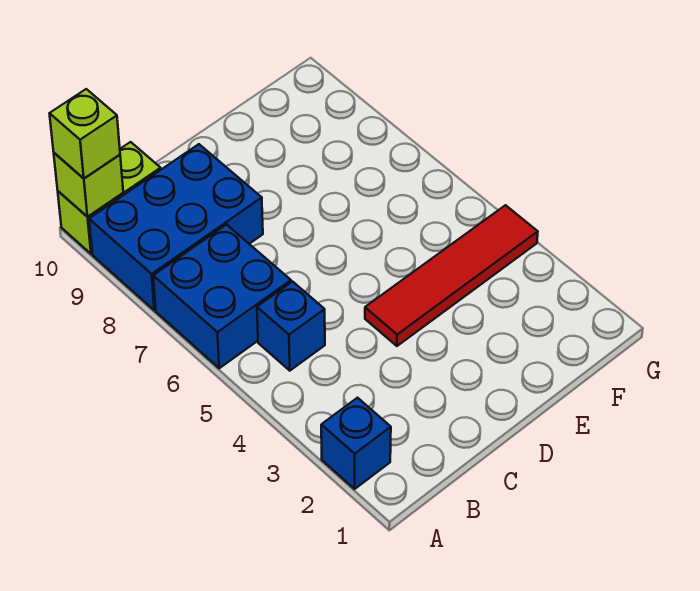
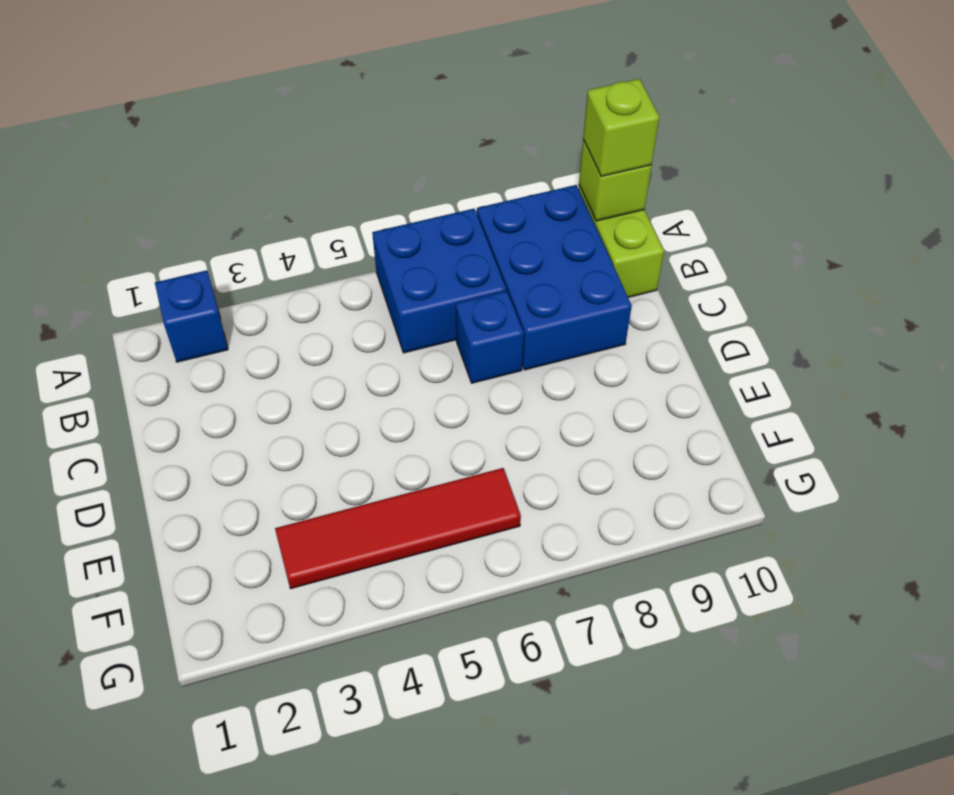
blue brick B5 level 1 -> blue brick C7 level 1
red tile D4:G4 level 1 -> red tile F3:F6 level 1

